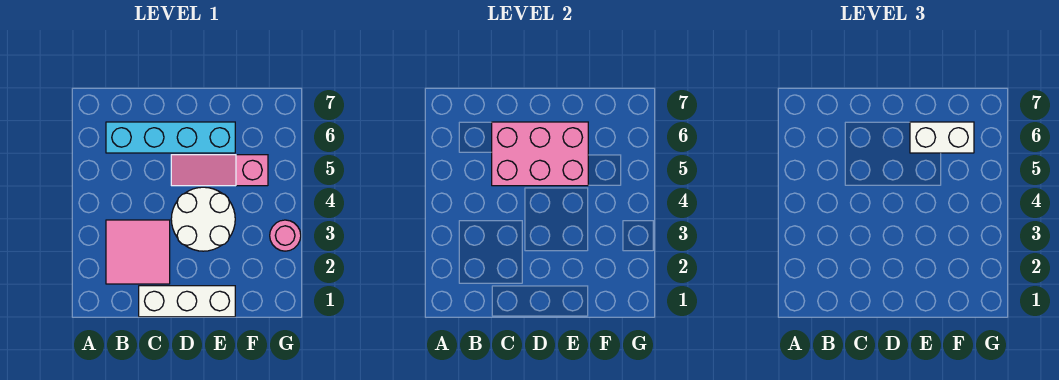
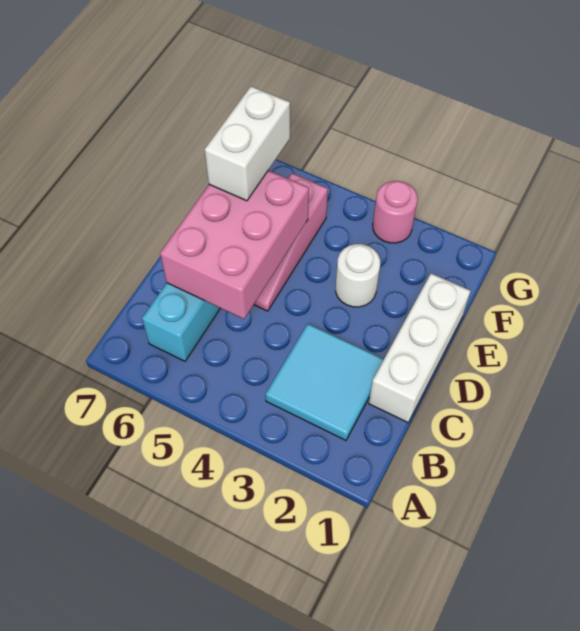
pink tile B2:C3 level 1 -> cyan tile B2:C3 level 1
white round brick D3:E4 level 1 -> white round brick E3 level 1

